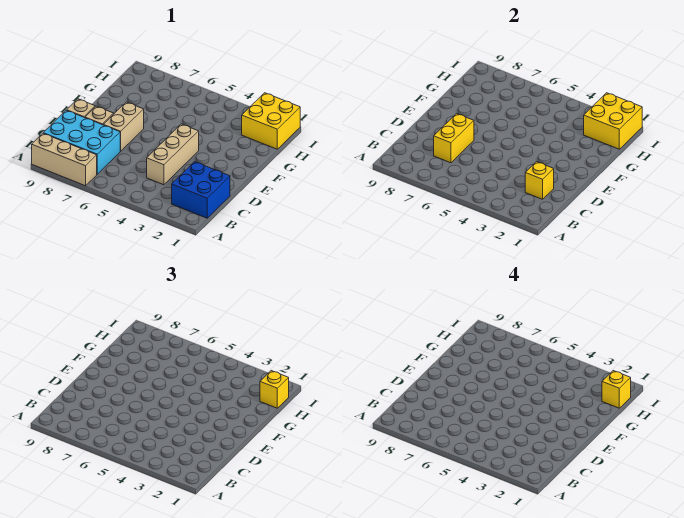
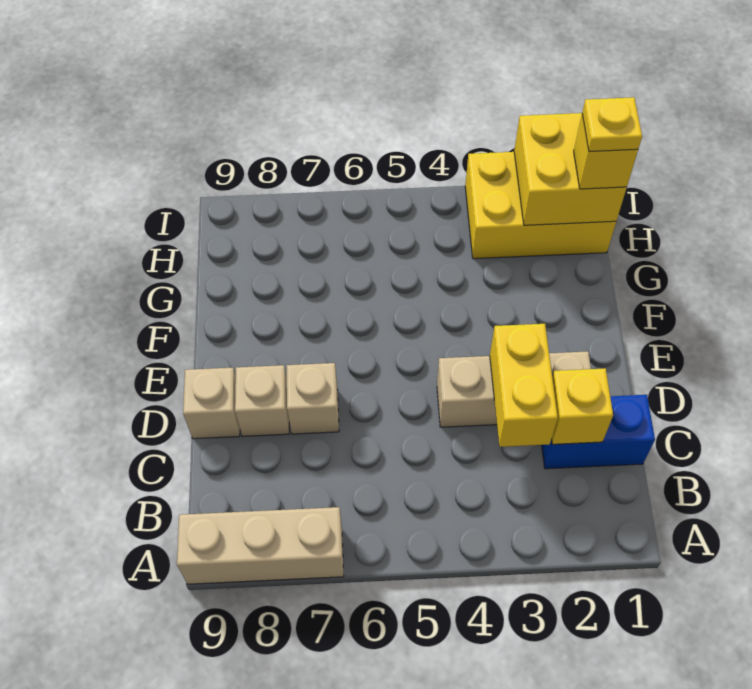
blue brick B1:C2 level 1 -> blue brick C1:C2 level 1
cyan brick B7:C9 level 1 -> none
tan brick C4:E4 level 1 -> tan brick D2:D4 level 1
yellow brick C7:D7 level 2 -> yellow brick C3:D3 level 2
tan brick D7:E7 level 1 -> tan brick D7 level 1
yellow brick H1:I2 level 1 -> yellow brick H1:I3 level 1
yellow brick H1 level 4 -> yellow plate H1 level 4

